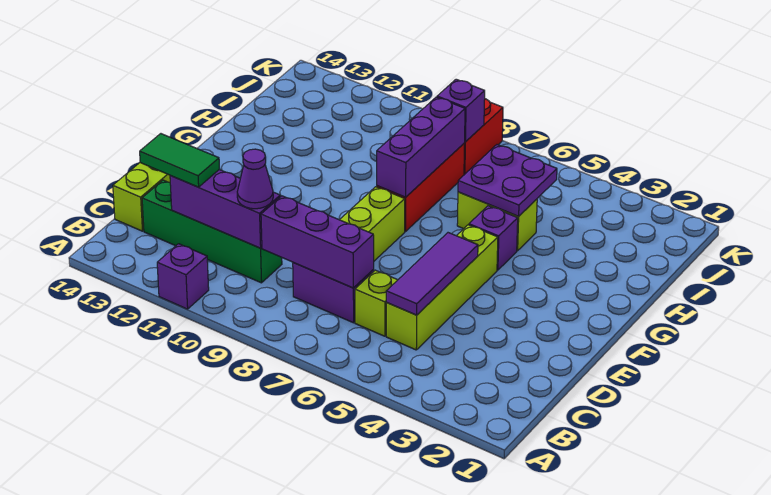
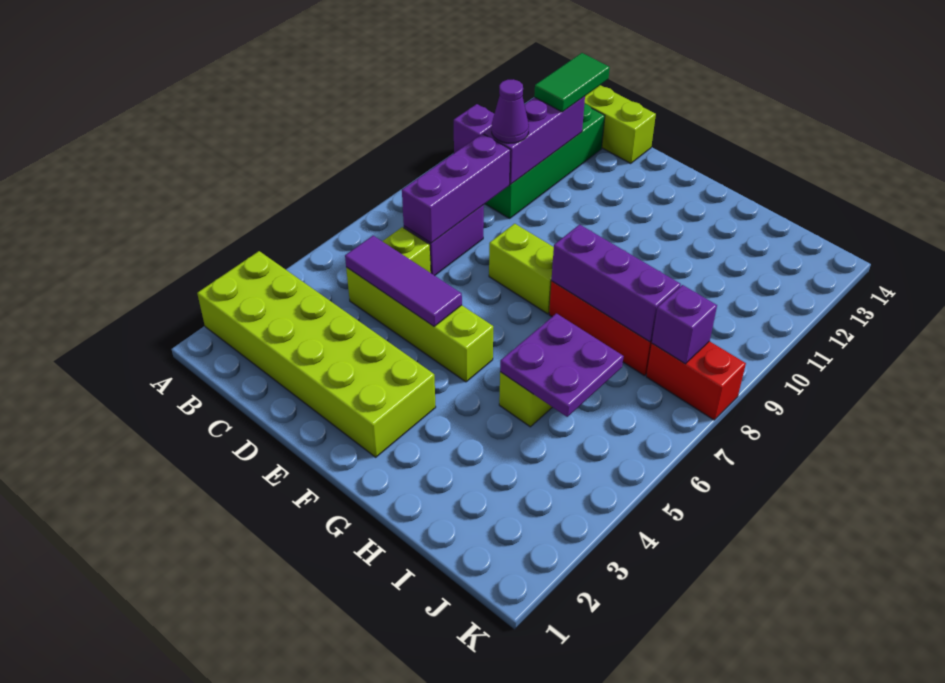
none -> lime brick A2:F3 level 1
purple brick G5 level 1 -> none

